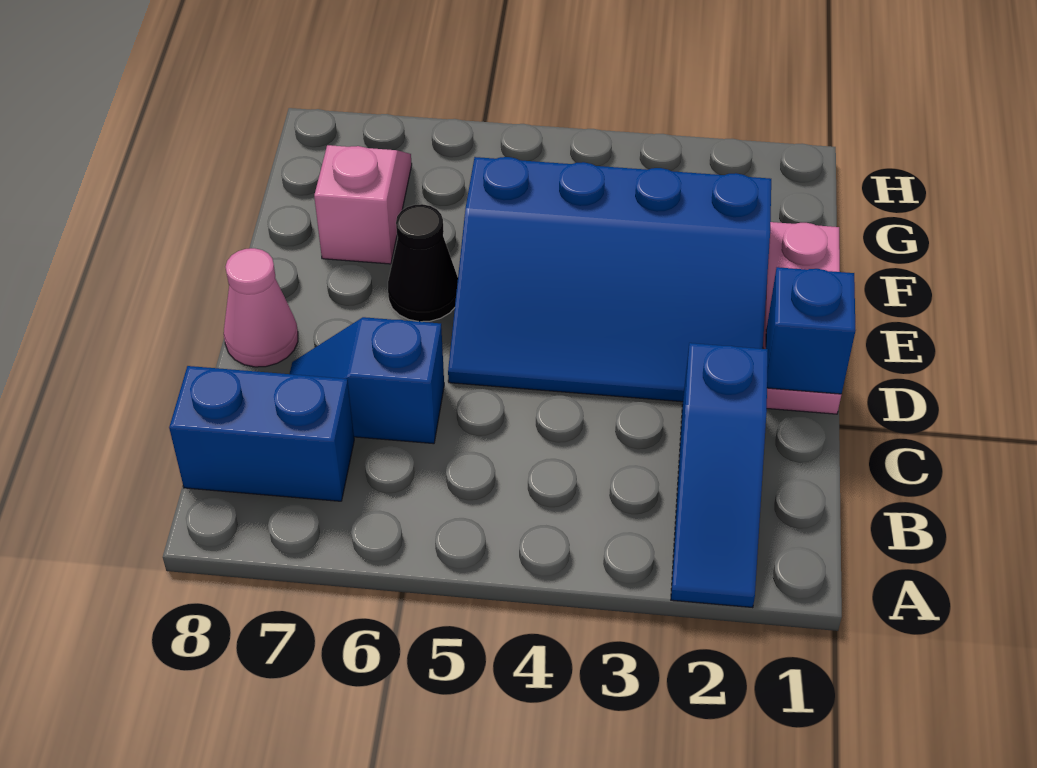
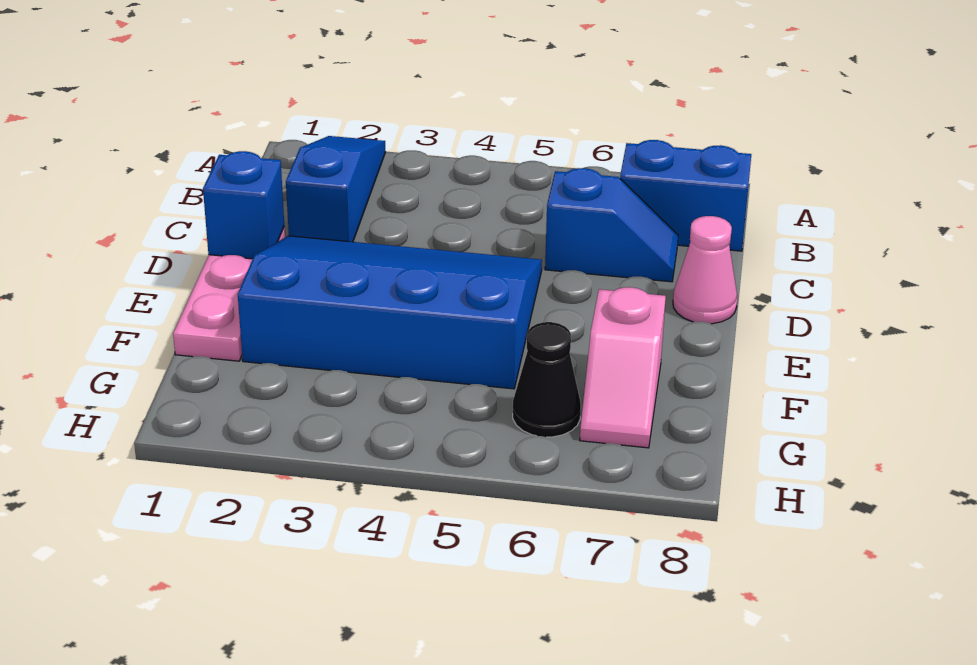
black cone E6 level 1 -> black cone G6 level 1

